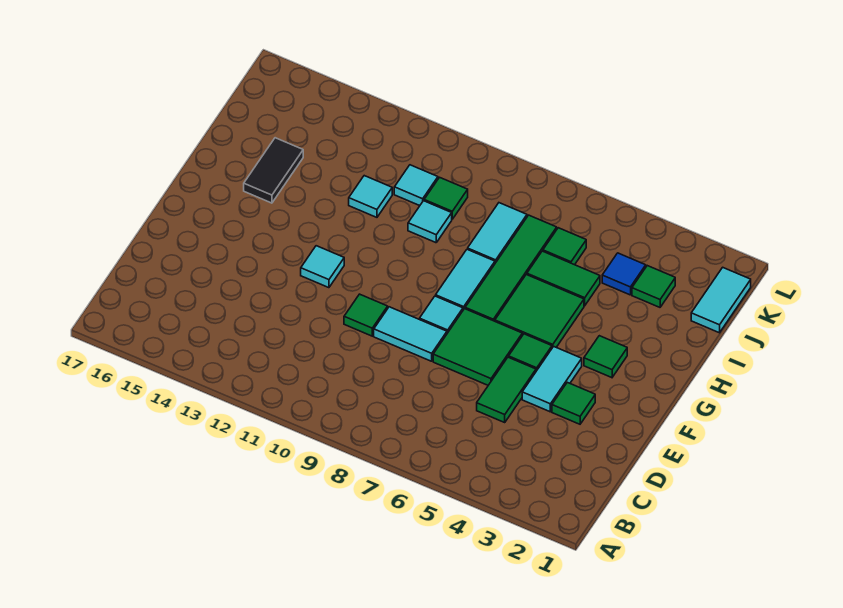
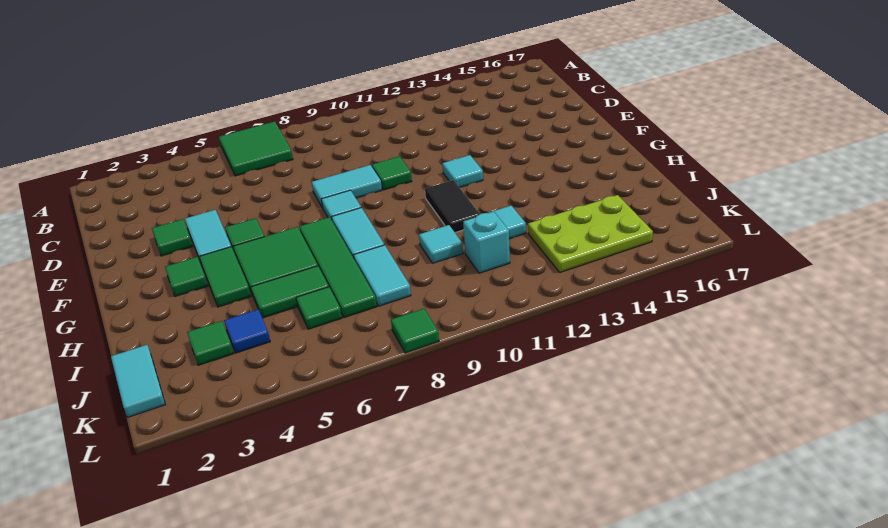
green tile D5:E5 level 1 -> green tile G4:H4 level 1
green tile E6:F7 level 1 -> green tile A6:B7 level 1
black tile H15:I15 level 1 -> black tile G11:H11 level 1
green tile J10 level 1 -> green tile L8 level 1
cyan tile J11 level 1 -> cyan brick J11 level 1
none -> lime plate J13:K15 level 1

